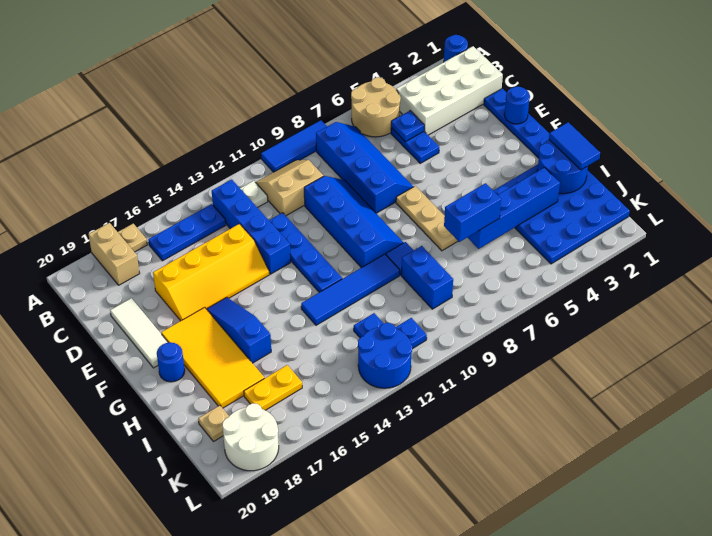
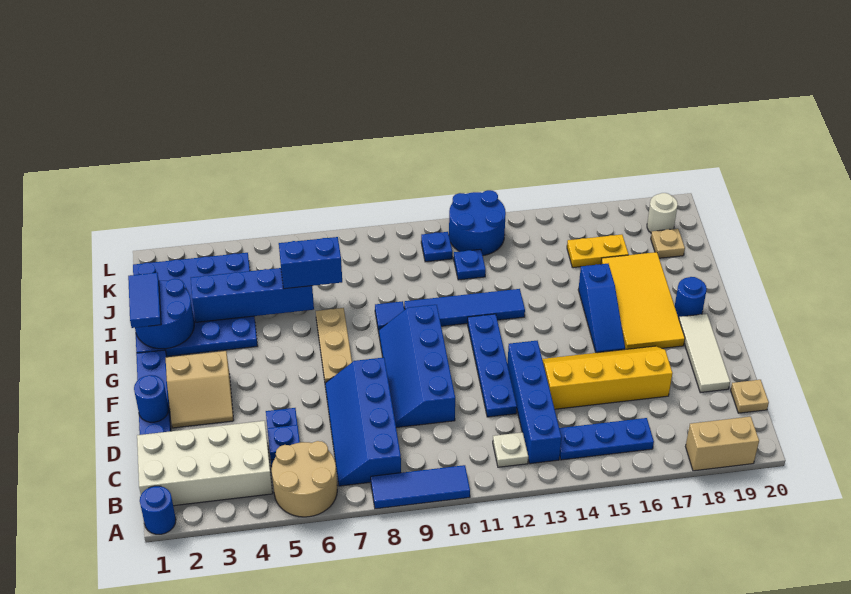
tan plate A17 level 1 -> tan plate C20 level 1
tan brick A18:B18 level 1 -> tan brick A18:A19 level 1
tan slope B10:C11 level 1 top C -> tan slope E2:F3 level 1 top F
blue brick I9:J9 level 1 -> none
white round brick K18:L19 level 1 -> white round brick K19 level 1

